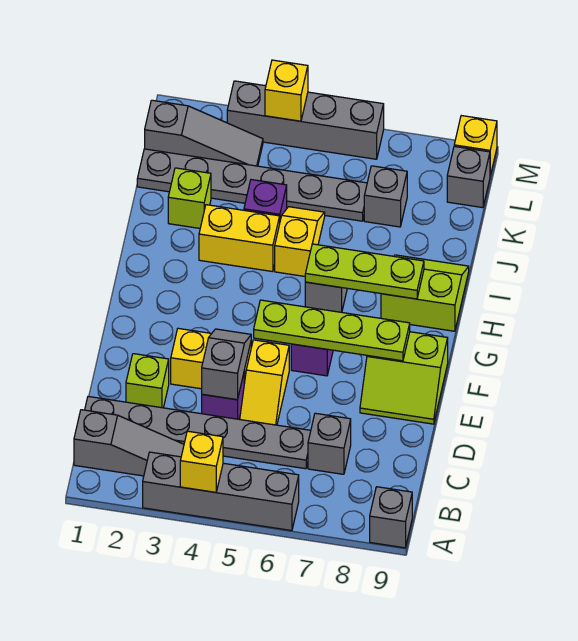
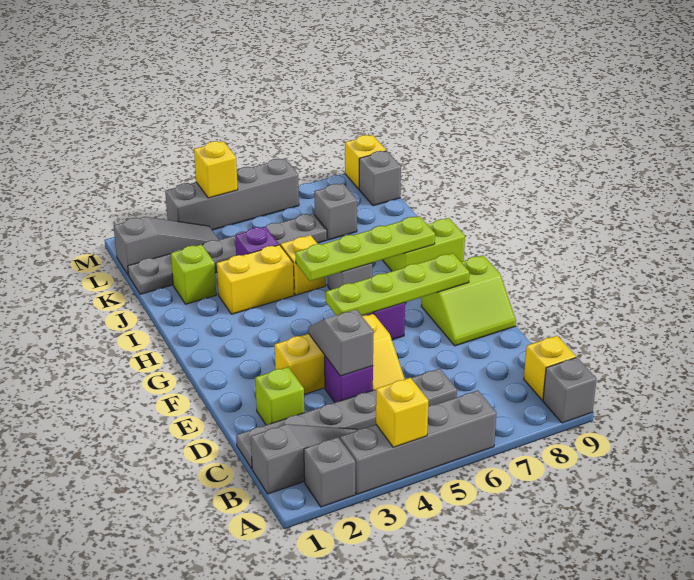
none -> yellow brick B9 level 1
grey brick C7 level 1 -> grey brick A2 level 1
lime plate H6:H8 level 2 -> lime plate H5:H8 level 2

